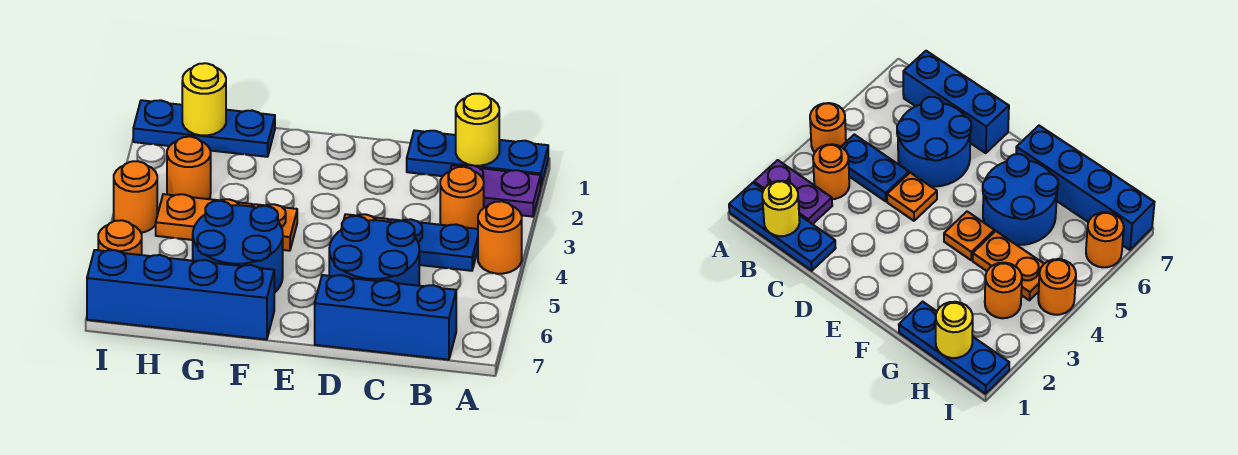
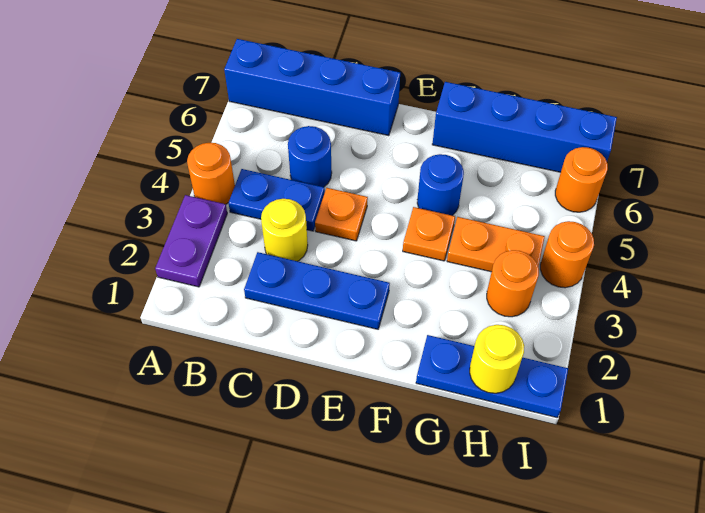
blue plate A1:C1 level 1 -> blue plate C2:E2 level 1
purple plate A2:B2 level 1 -> purple plate A2:A3 level 1
yellow round brick B1 level 2 -> yellow round brick C3 level 1
orange round brick B3 level 1 -> none
blue brick B7:D7 level 1 -> blue brick A7:D7 level 1
blue round brick C5:D6 level 1 -> blue round brick C5 level 1
blue round brick F5:G6 level 1 -> blue round brick F5 level 1

